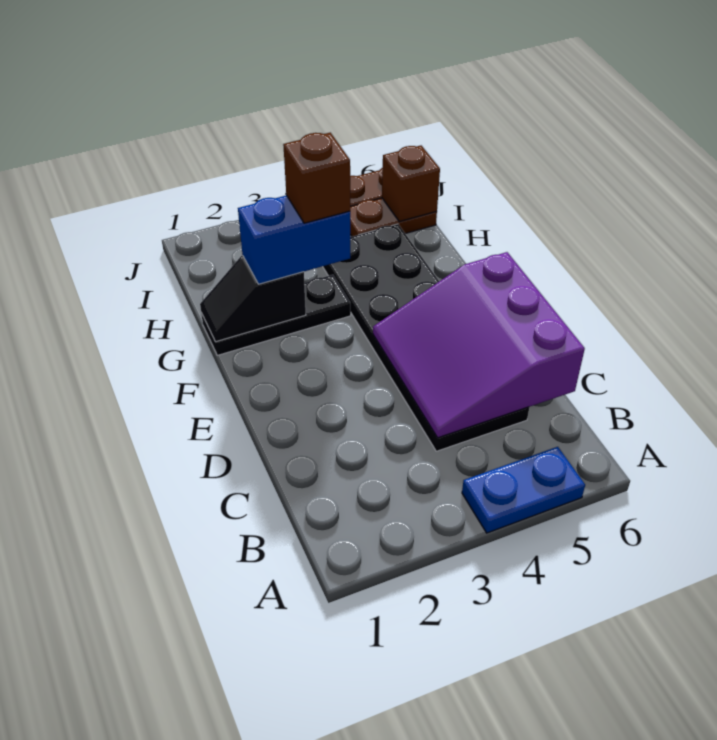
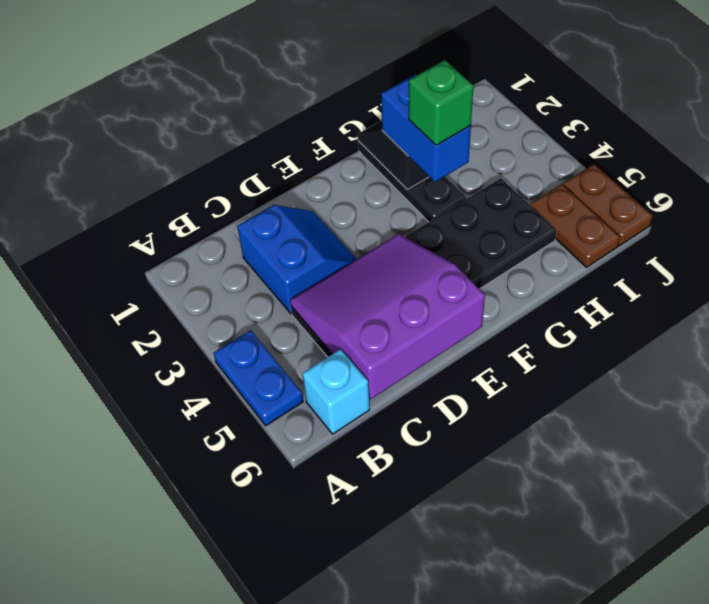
none -> cyan brick B6 level 1
none -> blue slope C2:D3 level 1 top C
brown brick G3 level 4 -> green brick G3 level 4
brown brick I6 level 2 -> none

